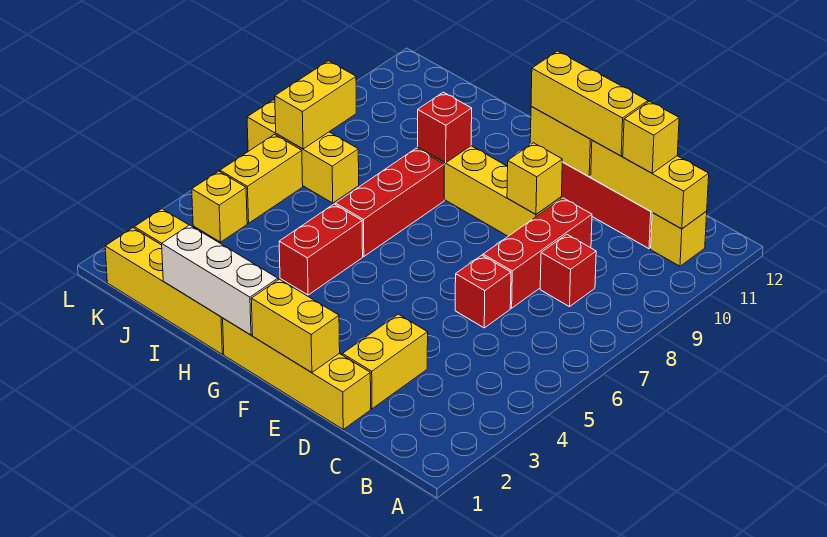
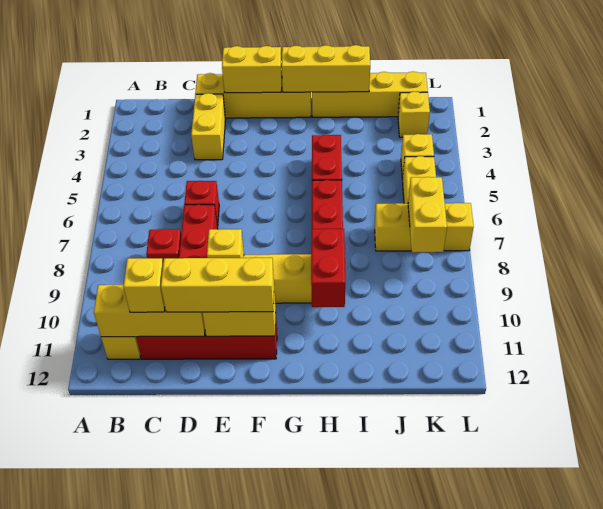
white brick G1:I1 level 2 -> yellow brick G1:I1 level 2
red brick H9 level 2 -> red brick H9:H10 level 2

